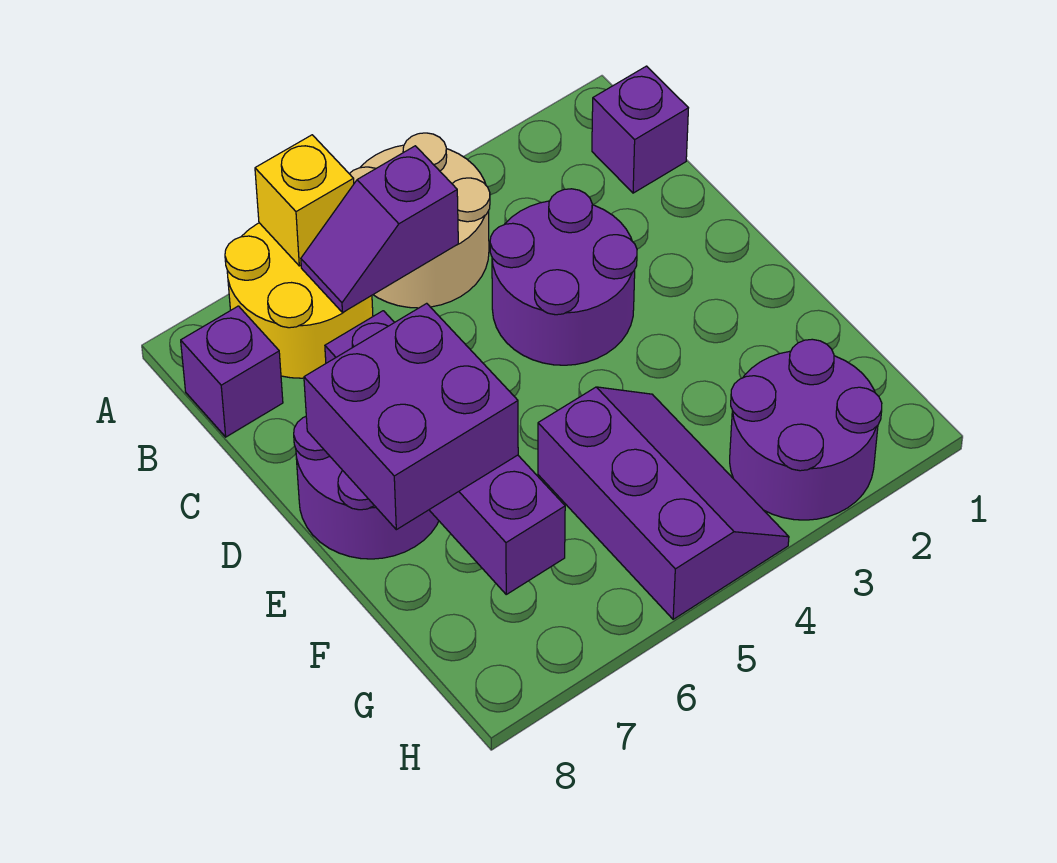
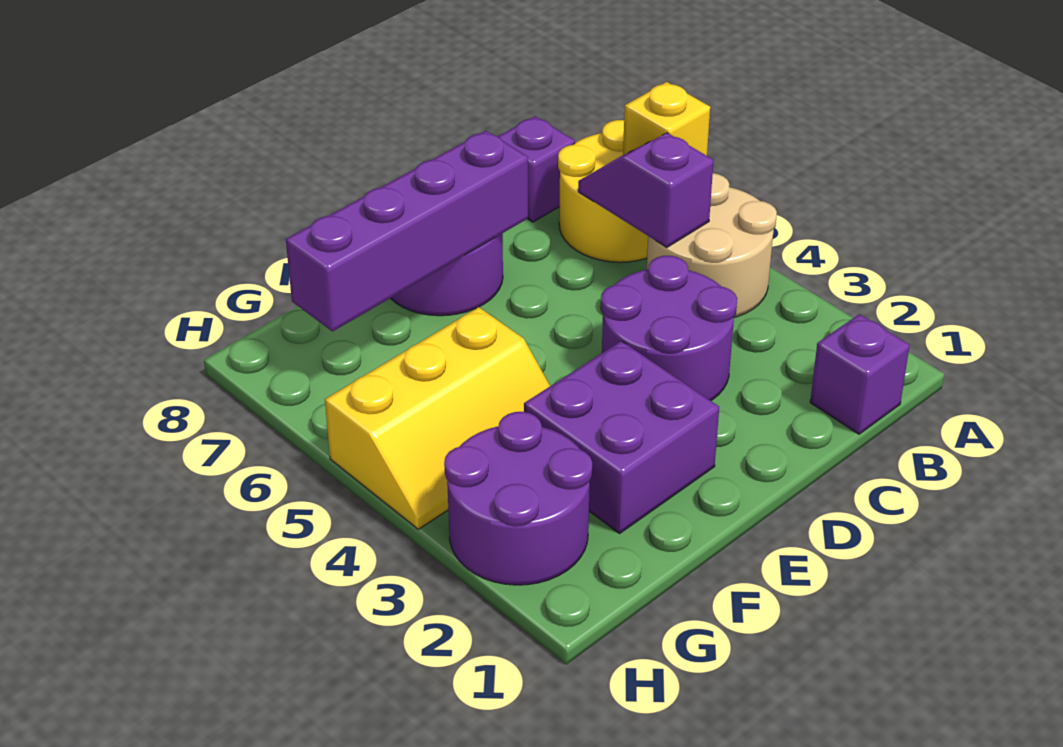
purple brick E7:F8 level 3 -> purple brick E2:F3 level 1
purple slope F4:H5 level 1 top 5 -> yellow slope F4:H5 level 1 top 5

